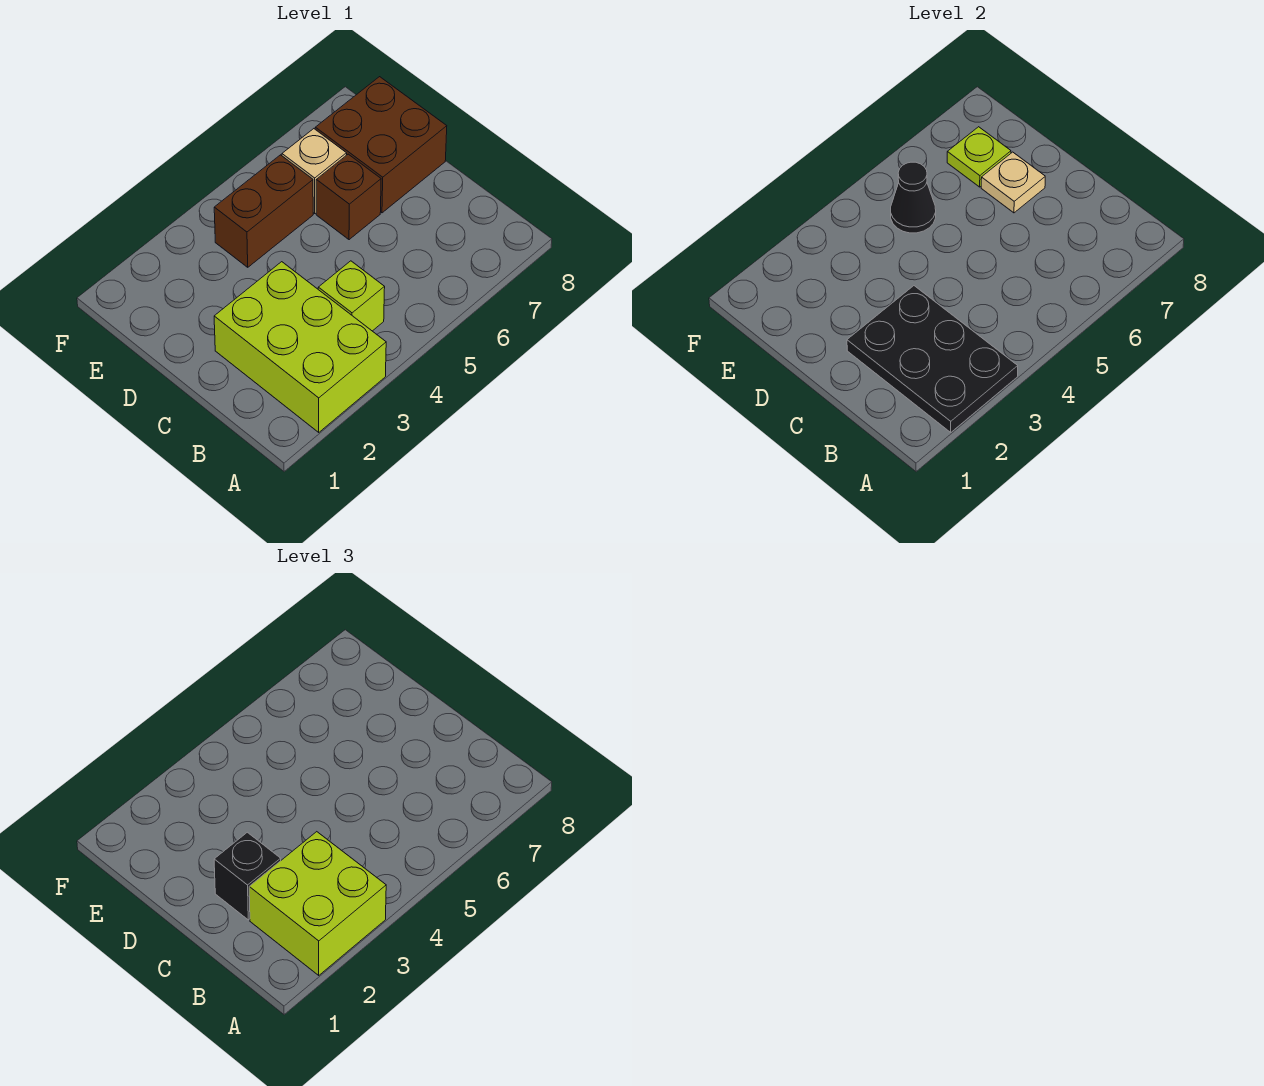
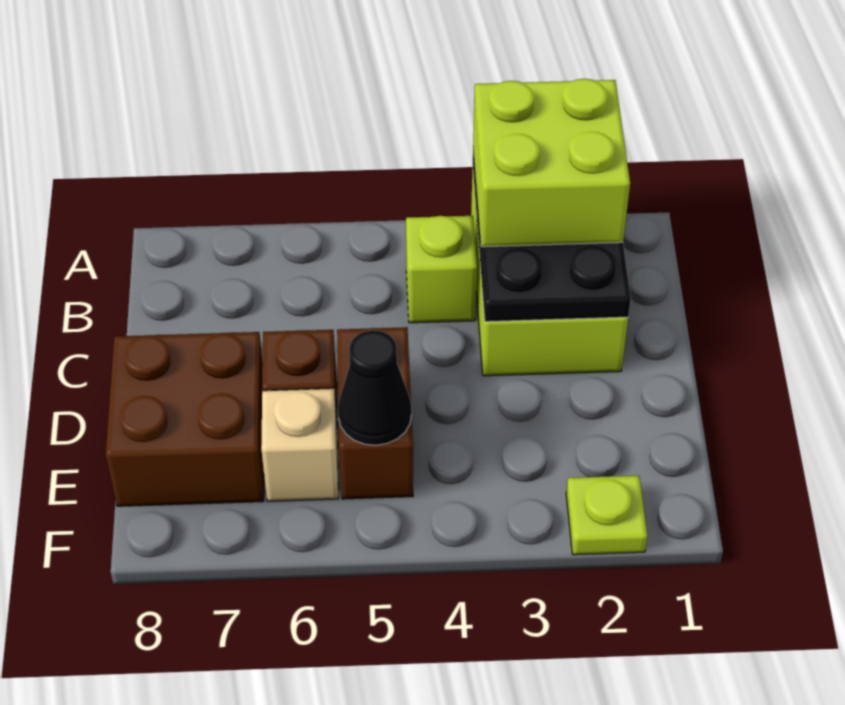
black brick C2 level 3 -> none
tan plate D7 level 2 -> none
brown brick E4:E5 level 1 -> brown brick D5:E5 level 1
lime plate E7 level 2 -> lime plate F2 level 1

